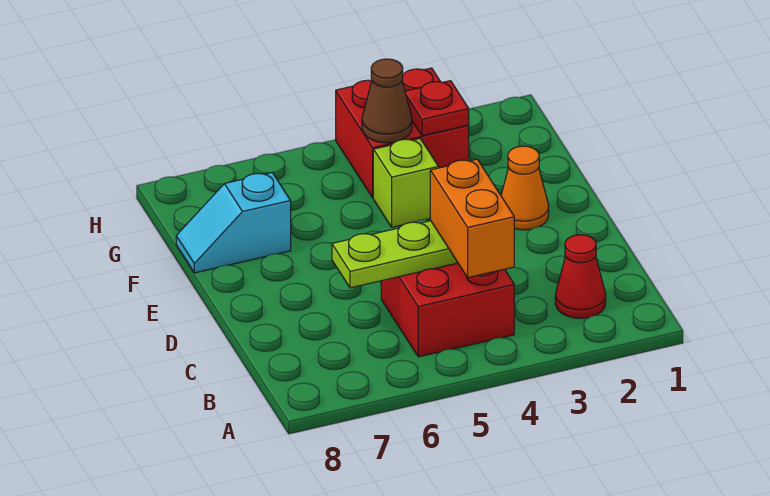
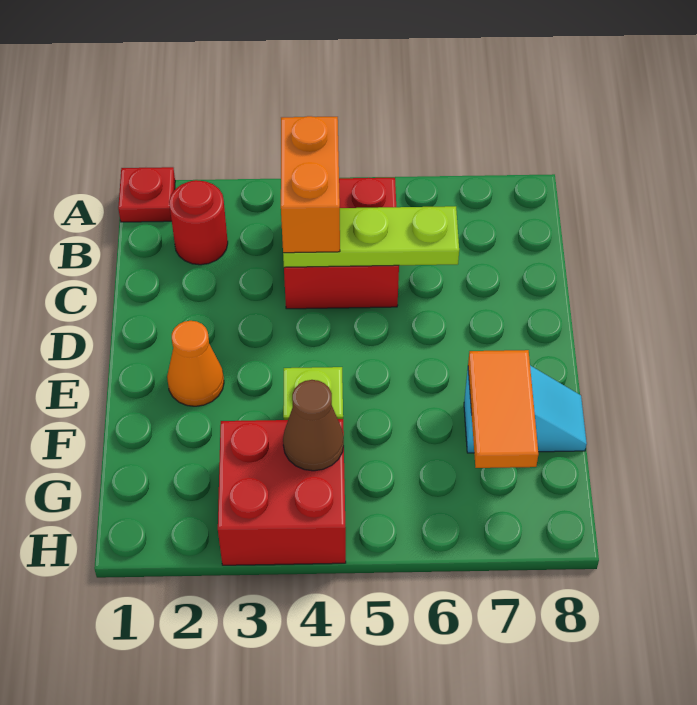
red cone B2 level 1 -> red round brick B2 level 1
none -> orange tile F7:G7 level 2
red plate G3 level 2 -> red plate A1 level 1

